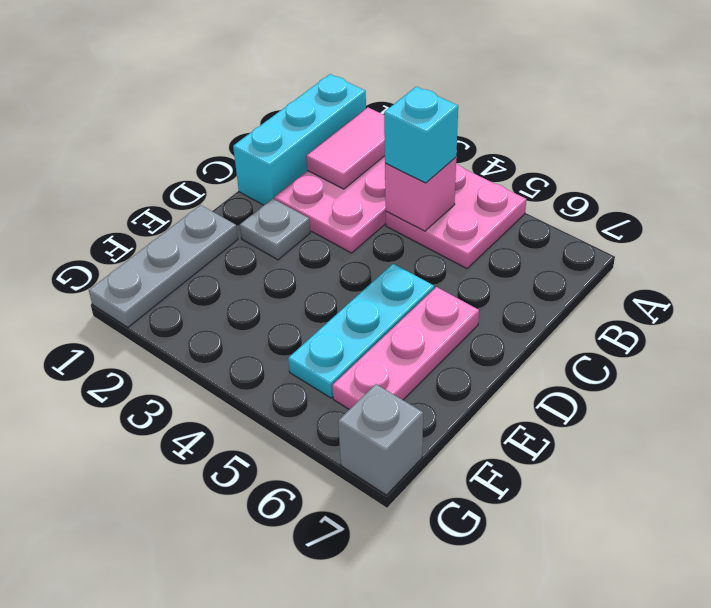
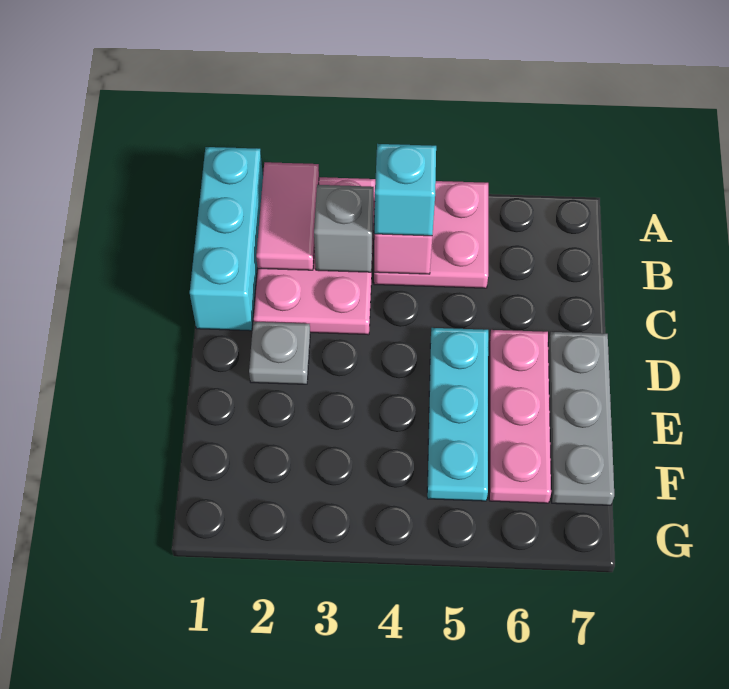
grey plate E1:G1 level 1 -> grey plate D7:F7 level 1
grey brick G7 level 1 -> grey brick B3 level 2

